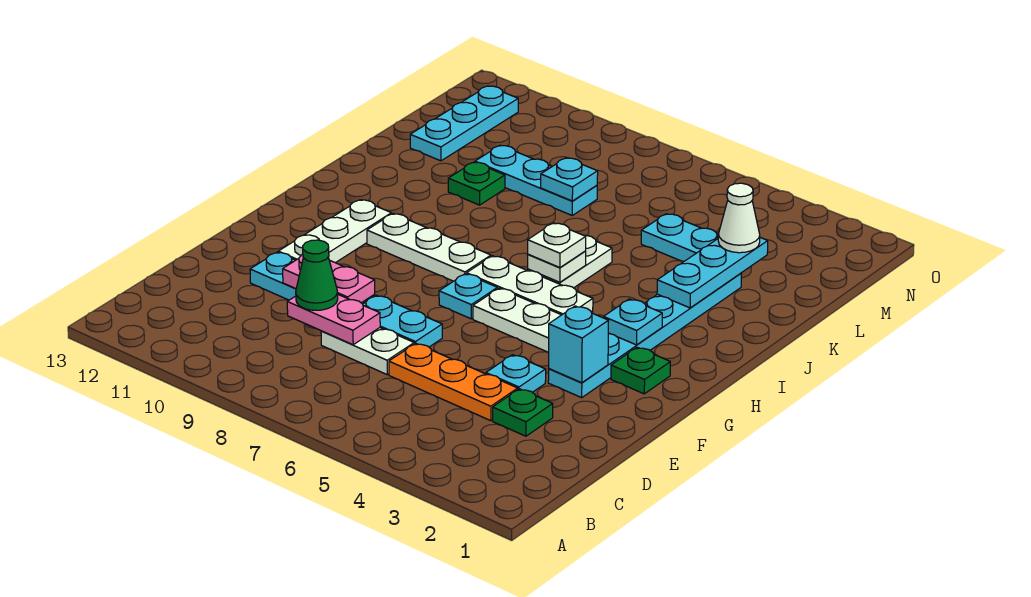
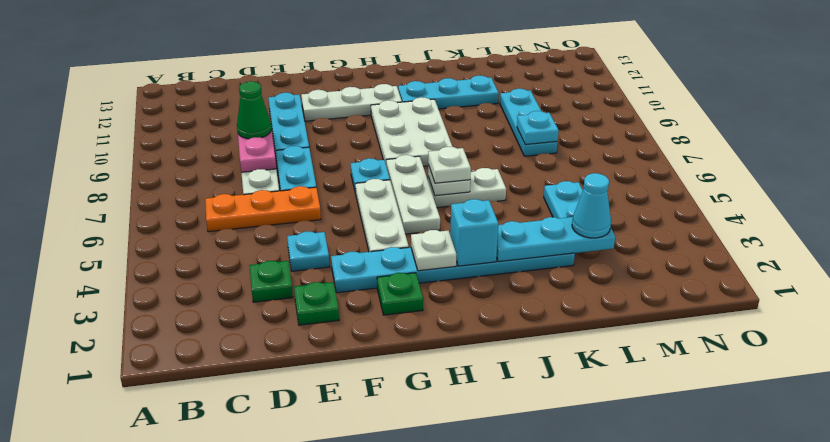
orange plate D4:D6 level 1 -> orange plate C6:E6 level 1
pink plate E9:E10 level 2 -> none
cyan brick F3 level 2 -> cyan brick I3 level 2
cyan plate H3 level 2 -> white plate H3 level 2
white plate H8:H10 level 1 -> white plate H8:I10 level 1
green plate K10 level 1 -> green plate E2 level 1
white cone L3 level 3 -> cyan cone L3 level 3
cyan plate L12:N12 level 1 -> cyan plate I11:K11 level 1

